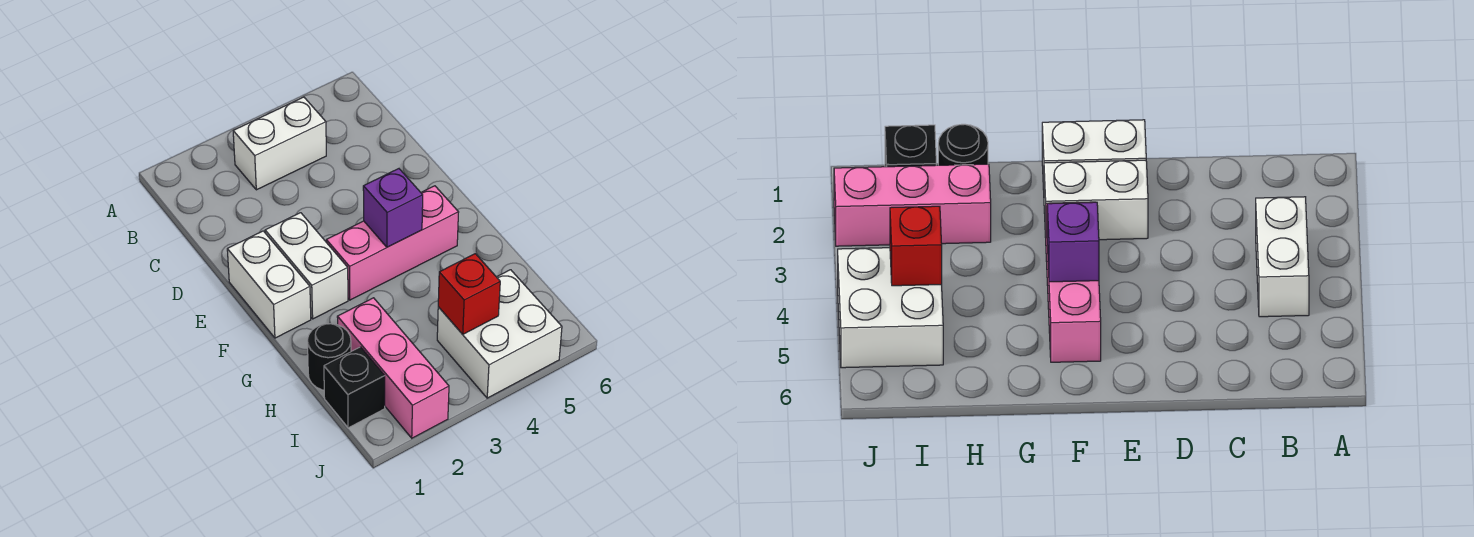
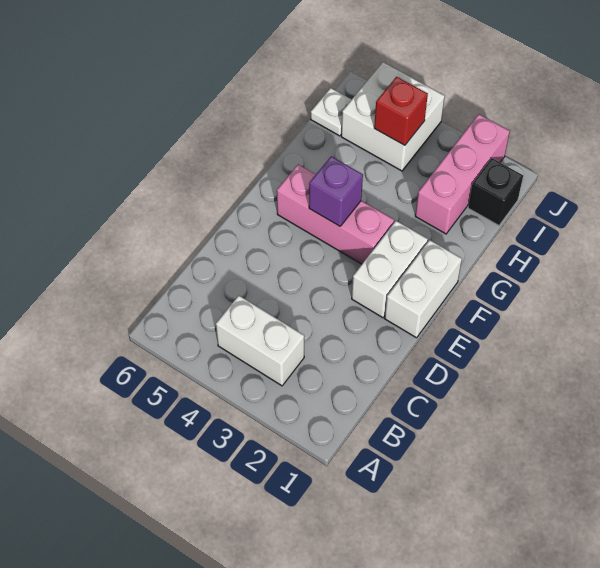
black round brick H1 level 1 -> none
none -> white plate I6 level 1

